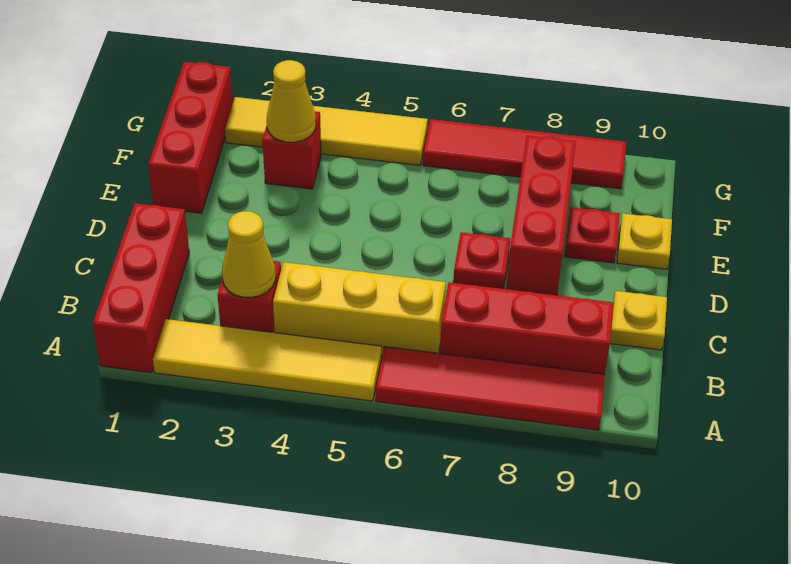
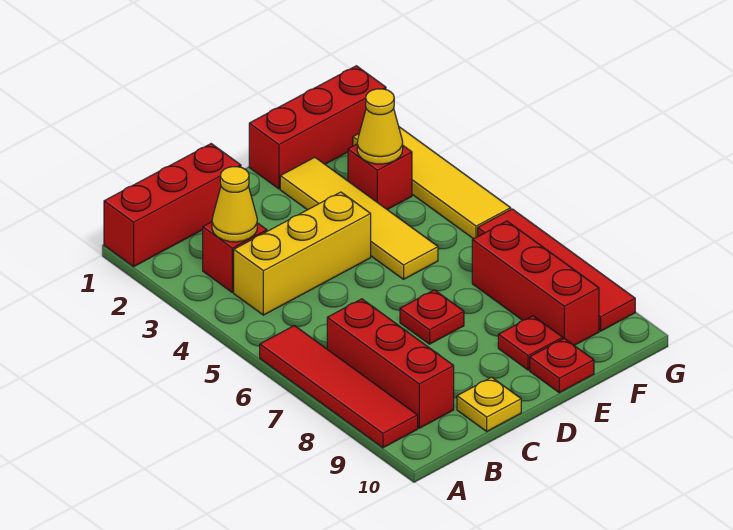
yellow tile A2:A5 level 1 -> yellow tile E2:E5 level 1
yellow brick B4:B6 level 1 -> yellow brick B4:D4 level 1
red brick D8:F8 level 1 -> red brick F7:F9 level 1
yellow plate E10 level 1 -> red plate E10 level 1

